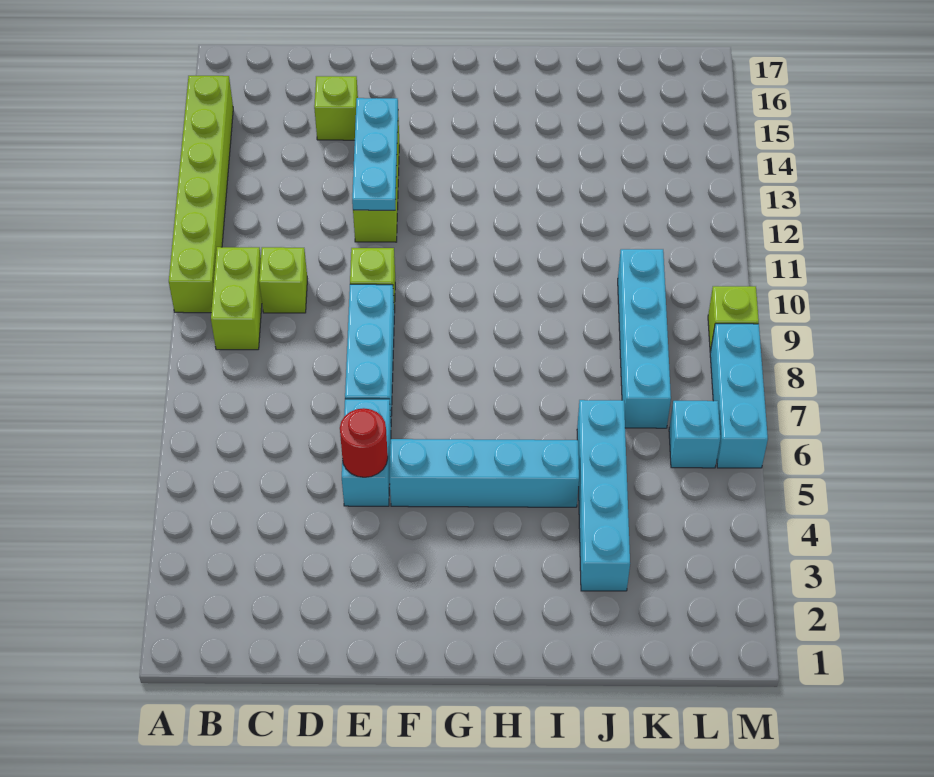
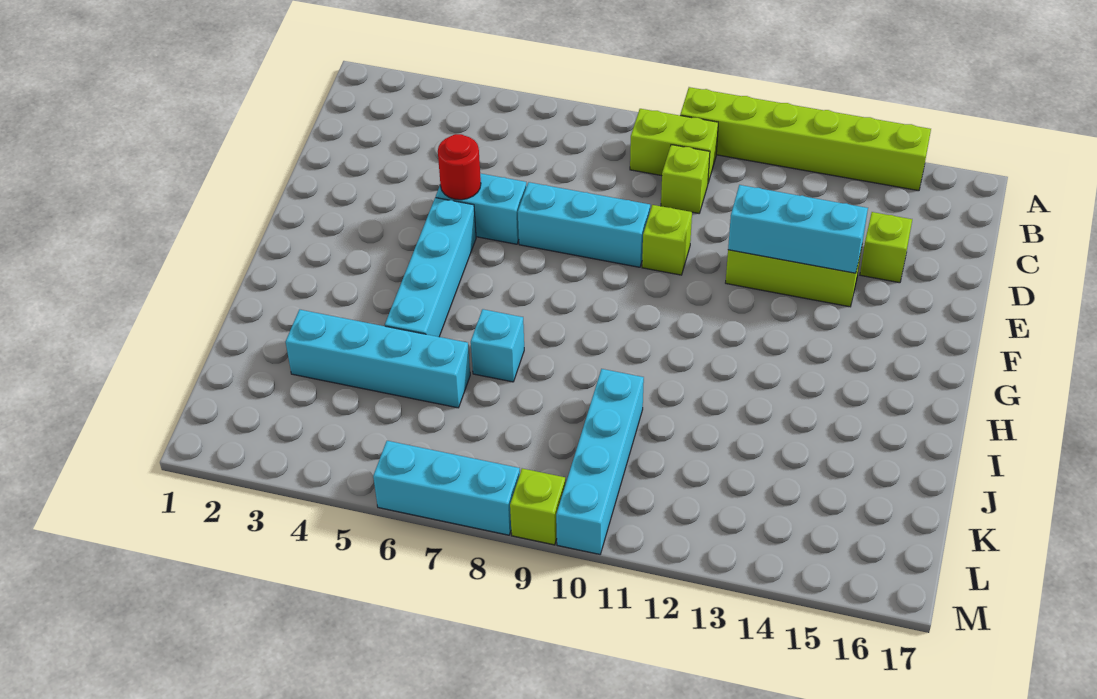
cyan plate E12:E14 level 2 -> cyan brick E12:E14 level 2
cyan brick K7:K10 level 1 -> cyan brick J10:M10 level 1
cyan brick L6 level 1 -> cyan brick I7 level 1

